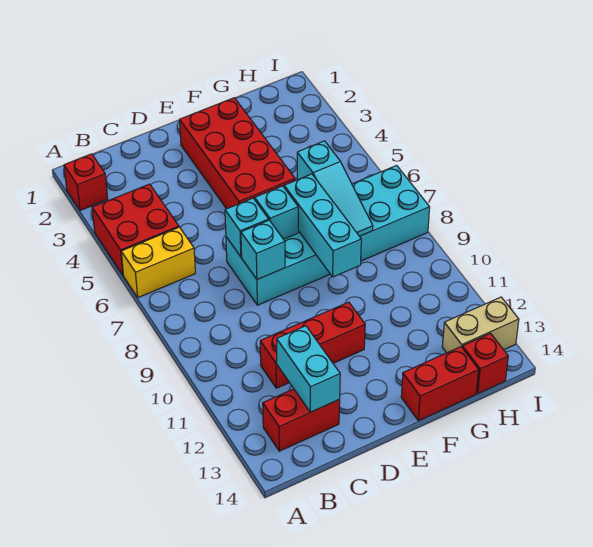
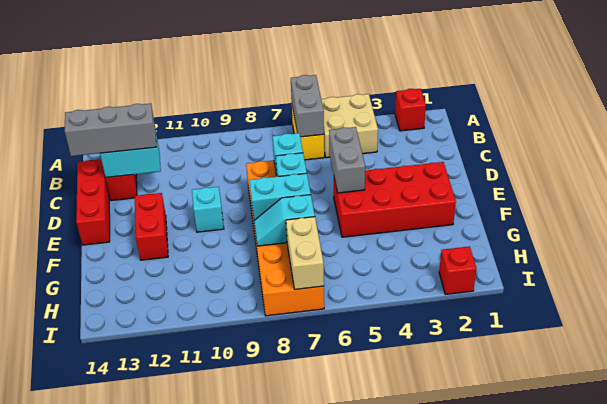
red brick A4:B5 level 1 -> tan brick A4:B5 level 1
none -> grey brick A6:B6 level 2
red brick C11:E11 level 1 -> red brick C14:E14 level 1
none -> grey brick C12:C14 level 3
none -> grey brick D5:E5 level 2
cyan brick D7:I8 level 1 -> orange brick D7:I8 level 1
cyan brick D8 level 2 -> cyan brick E10 level 1
cyan brick F7:F9 level 2 -> cyan brick F7:F8 level 2
red brick F14:G14 level 1 -> red brick E12:F12 level 1
cyan slope G6:G8 level 2 top 6 -> cyan slope G7:G8 level 2 top 7
tan brick H13:I13 level 1 -> tan brick H7:I7 level 2
red brick H14 level 1 -> red brick I2 level 1

